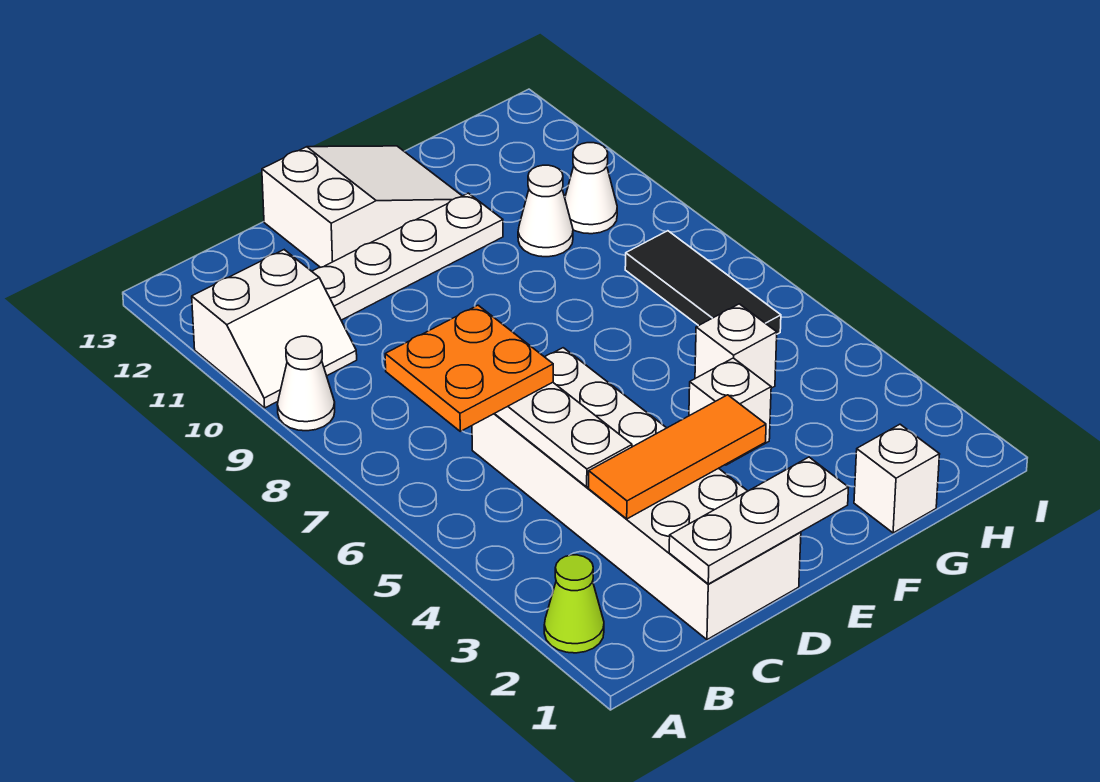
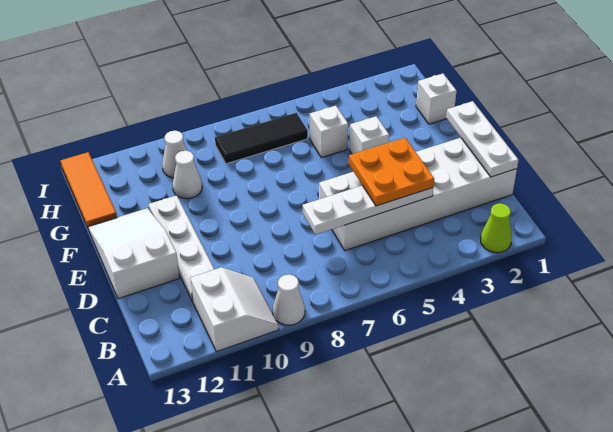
orange plate B6:C7 level 3 -> orange plate C4:D5 level 3
orange tile C3:E3 level 2 -> orange tile G13:I13 level 1

